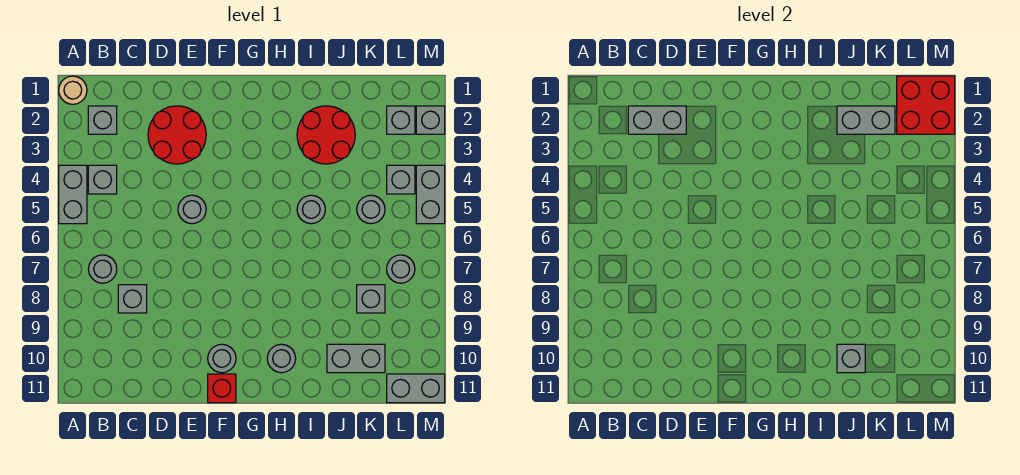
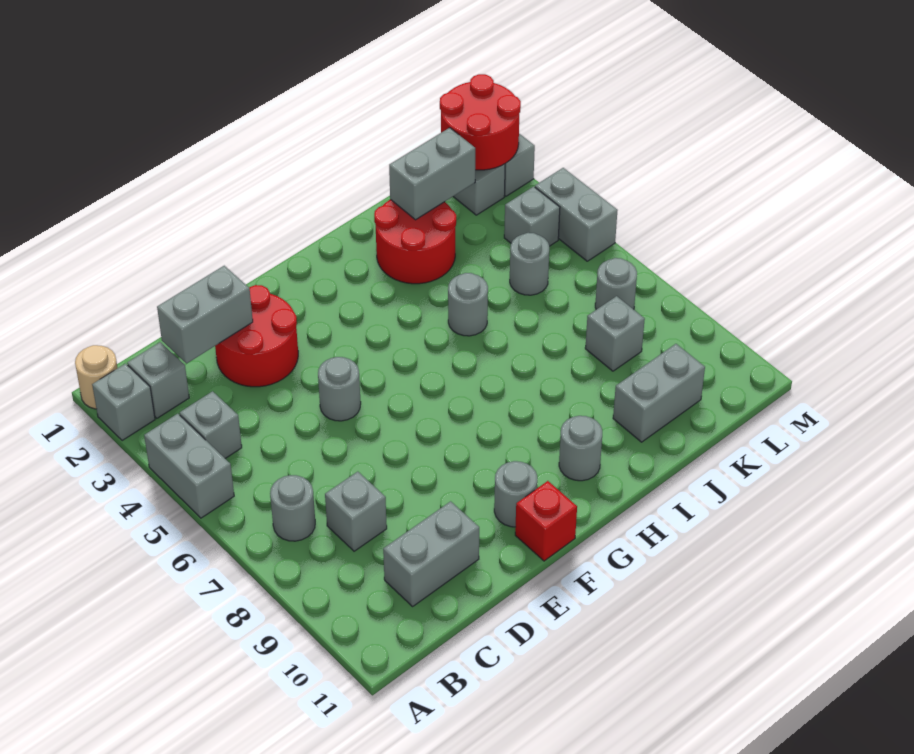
grey brick J10 level 2 -> grey brick A2 level 1
red brick L1:M2 level 2 -> red round brick L1:M2 level 2
grey brick L11:M11 level 1 -> grey brick C10:D10 level 1

